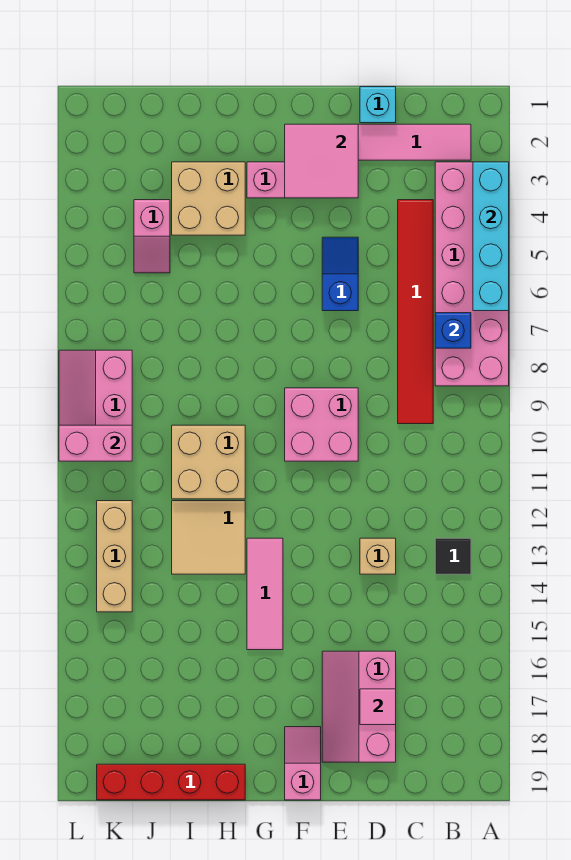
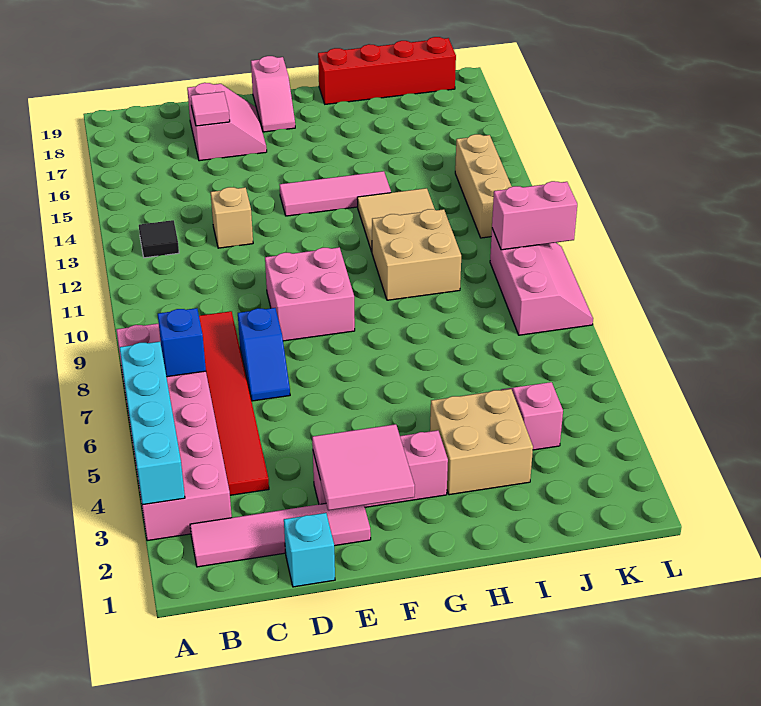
pink slope D16:E18 level 1 top D -> pink slope D17:E18 level 1 top D
blue slope E5:E6 level 1 top 6 -> blue slope D7:D8 level 1 top 8
pink tile G13:G15 level 1 -> pink tile F14:H14 level 1

